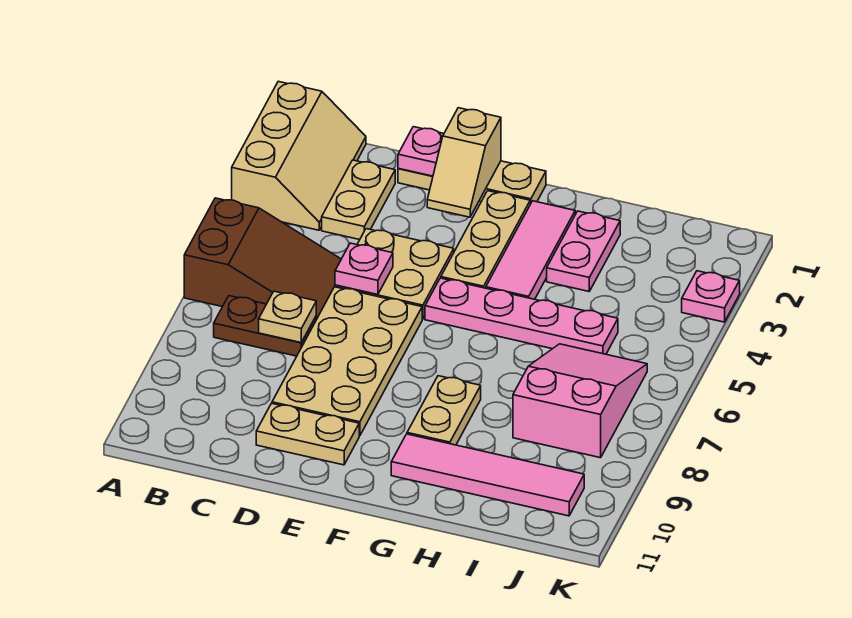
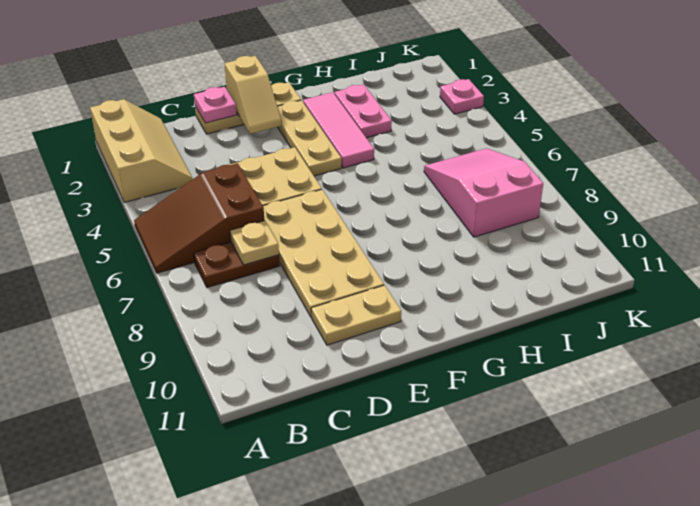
brown slope A5:C6 level 1 top A -> brown slope A5:C6 level 1 top C
tan plate C2:C3 level 1 -> none
pink plate D5 level 2 -> none
pink plate F5:I5 level 1 -> none
tan plate G8:G9 level 1 -> none
pink tile G10:J10 level 1 -> none

